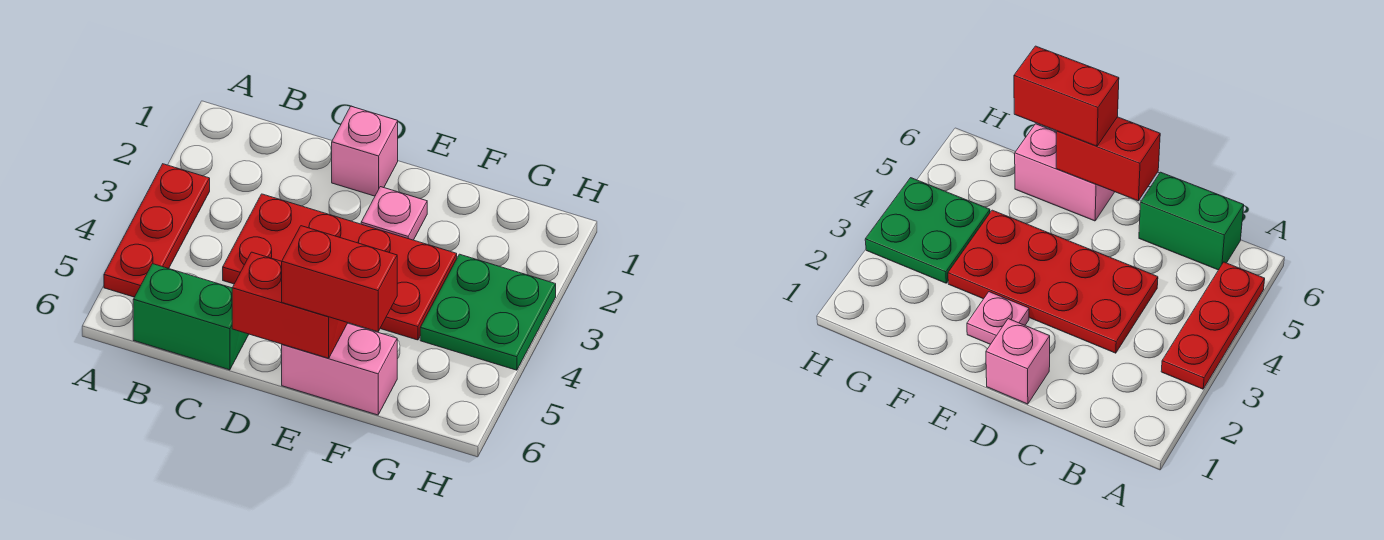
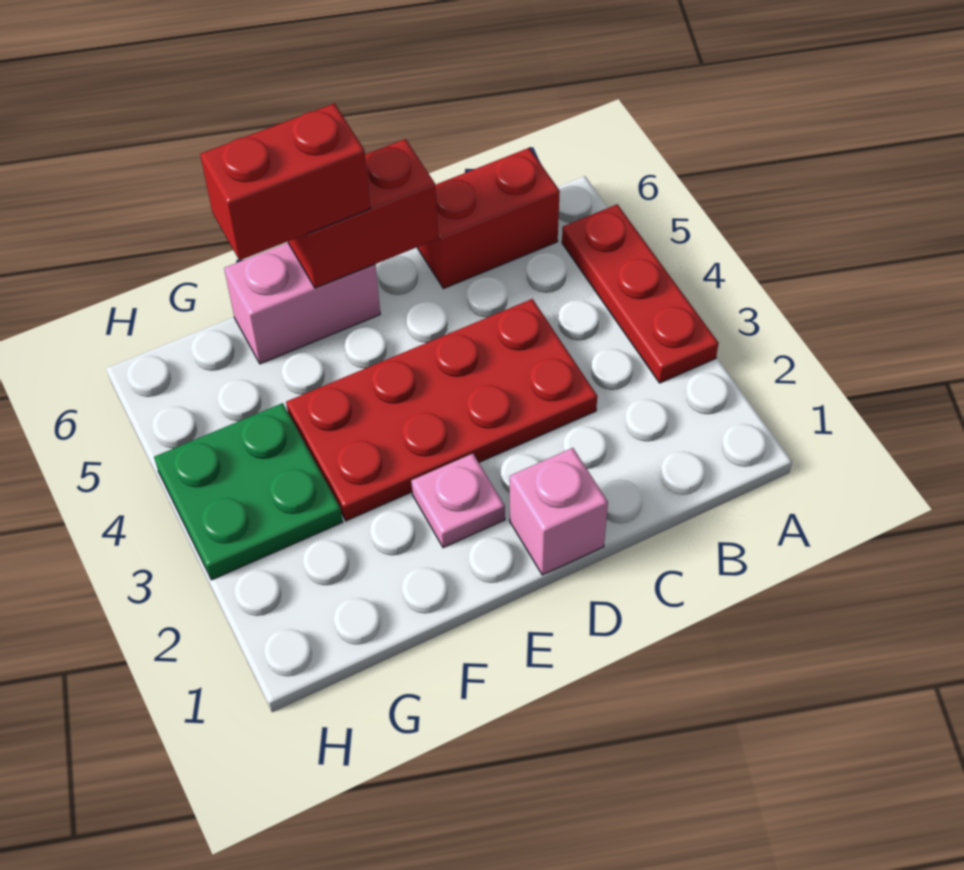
green brick B6:C6 level 1 -> red brick B6:C6 level 1

